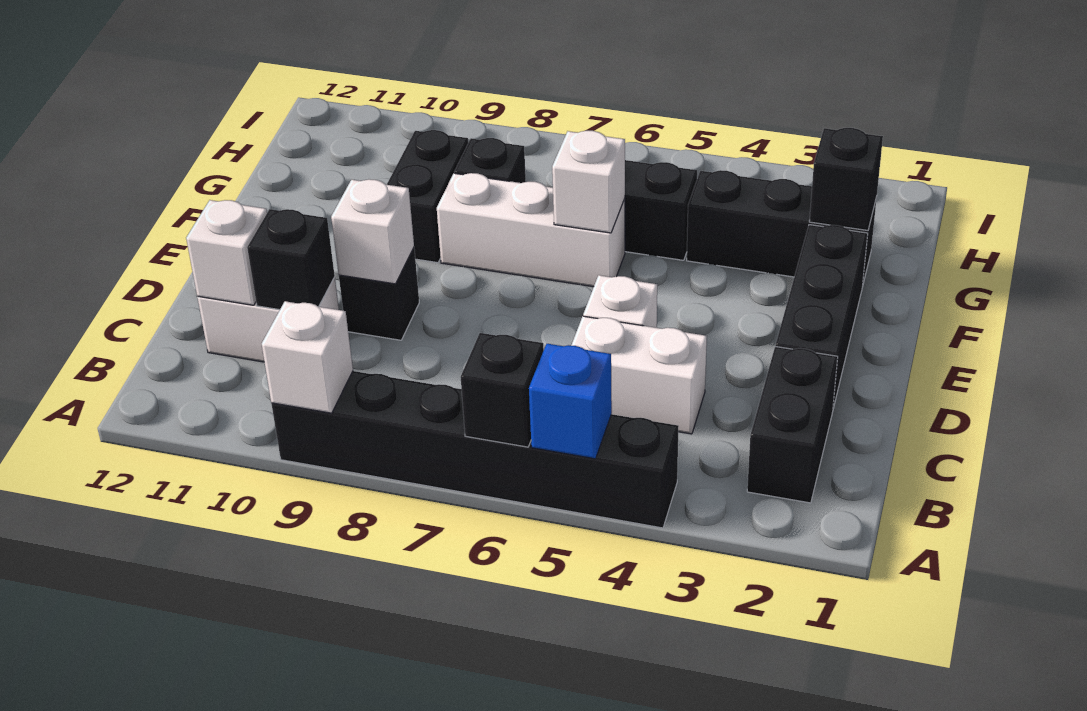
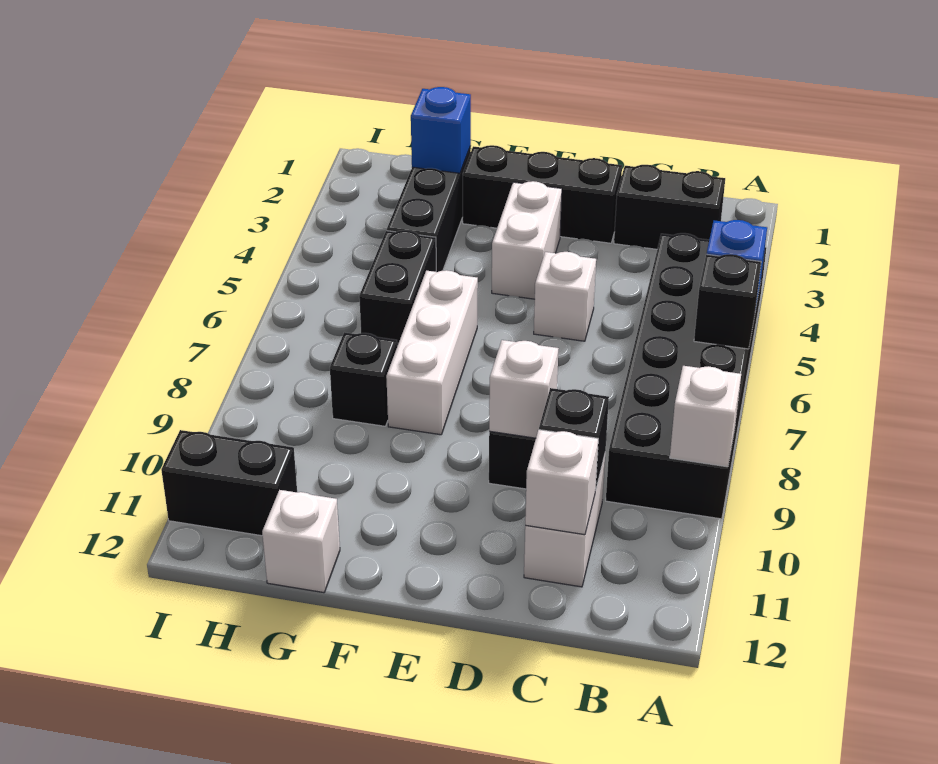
black brick A4:A9 level 1 -> black brick A4:B9 level 1
white brick C4:C5 level 1 -> white brick E3:E4 level 1
white brick F6 level 2 -> white brick G12 level 1
black brick F9:G9 level 1 -> black brick H11:I11 level 1
black brick G2 level 2 -> blue brick G2 level 2

